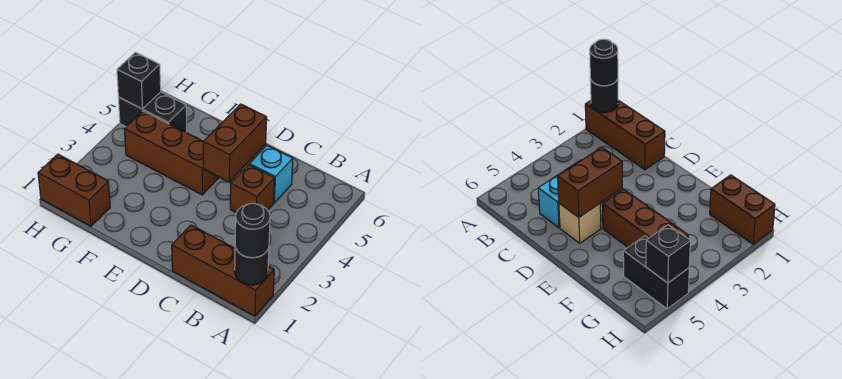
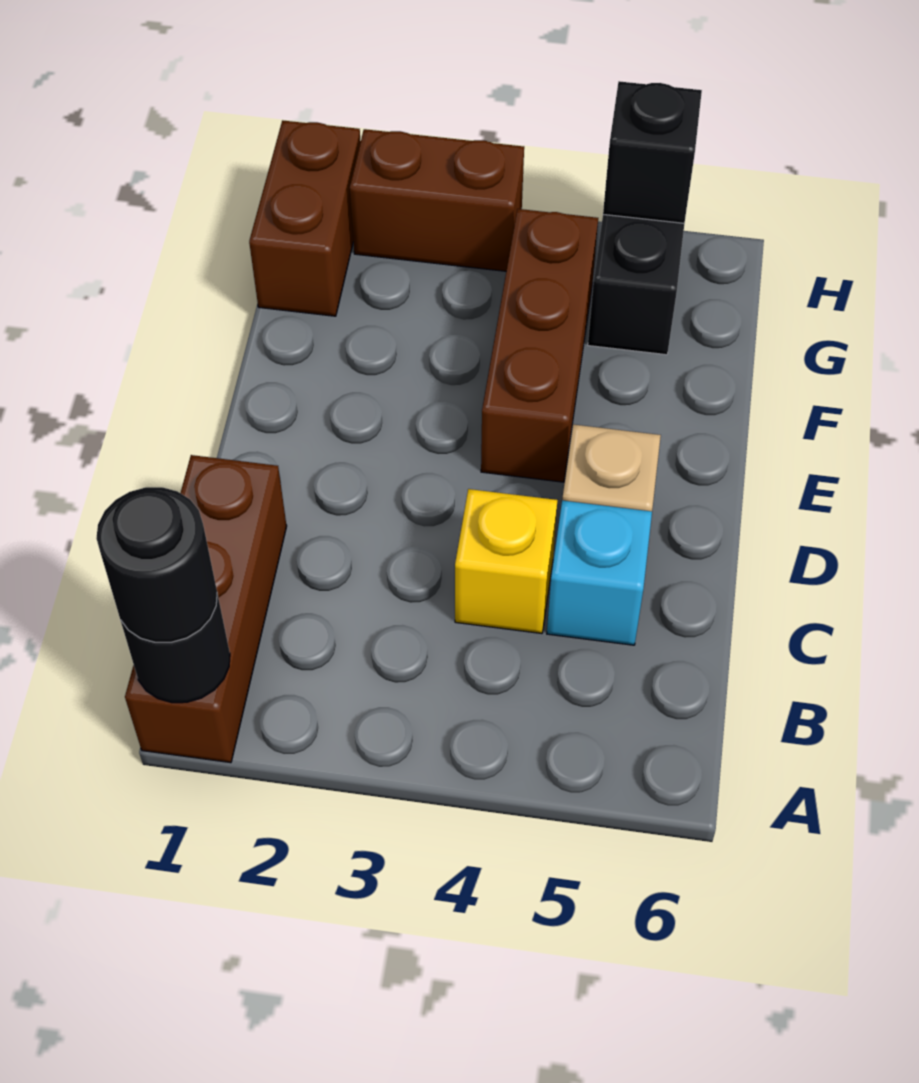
brown brick C4 level 1 -> yellow brick C4 level 1
brown brick D4:D5 level 2 -> brown brick H2:H3 level 1

